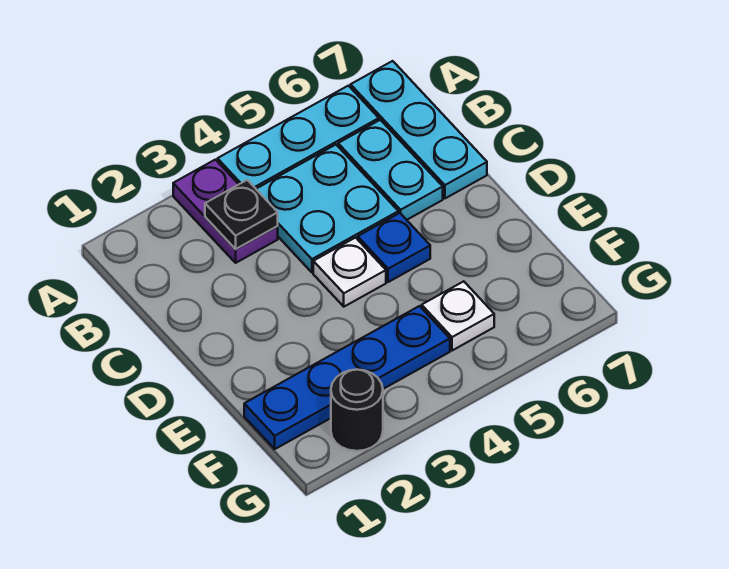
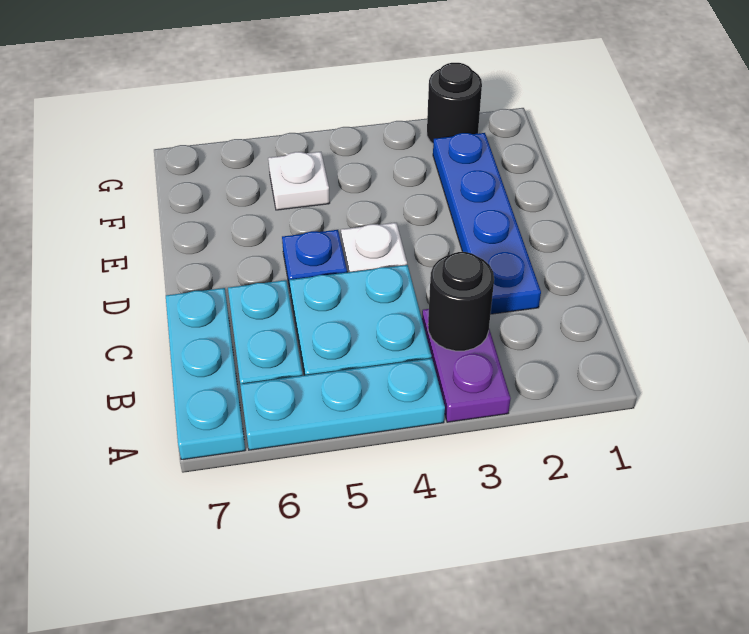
black plate B3 level 2 -> black round brick B3 level 2
blue plate F1:F4 level 1 -> blue plate C2:F2 level 1

